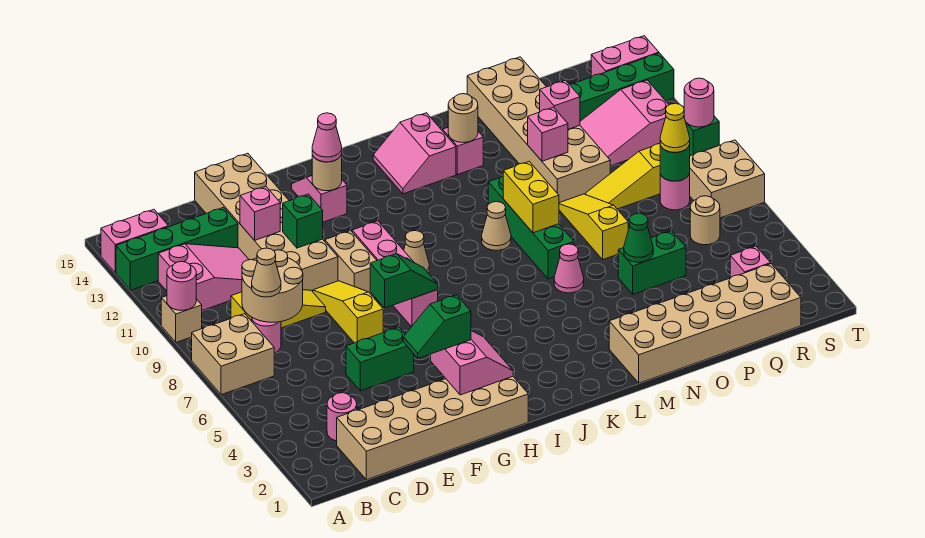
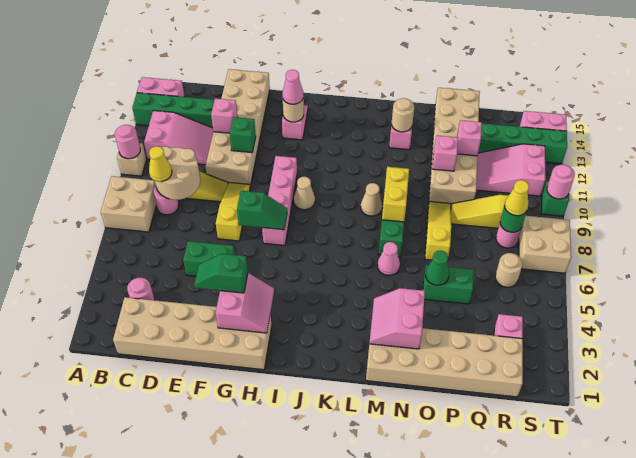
tan cone C8 level 3 -> yellow cone C8 level 3
tan brick G9:G10 level 1 -> none
pink slope K13:L14 level 1 top L -> pink slope M2:N3 level 2 top N

